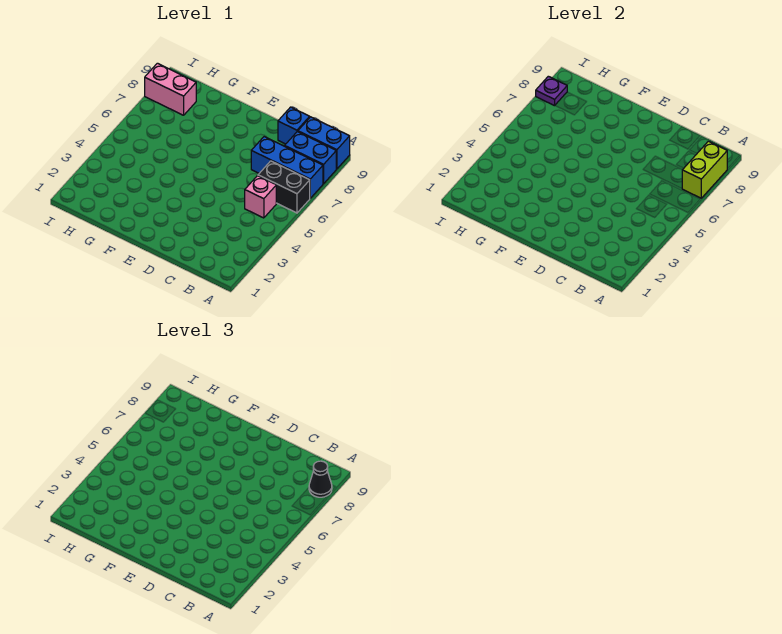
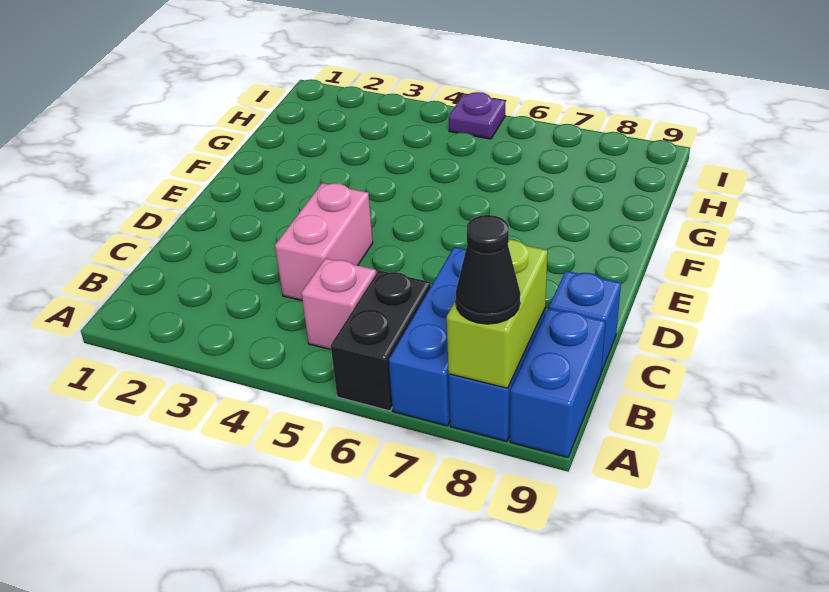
lime brick A7:A8 level 2 -> lime brick A8:B8 level 2
pink brick H8:I8 level 1 -> pink brick C4:D4 level 1
purple plate I8 level 2 -> purple plate I5 level 1

